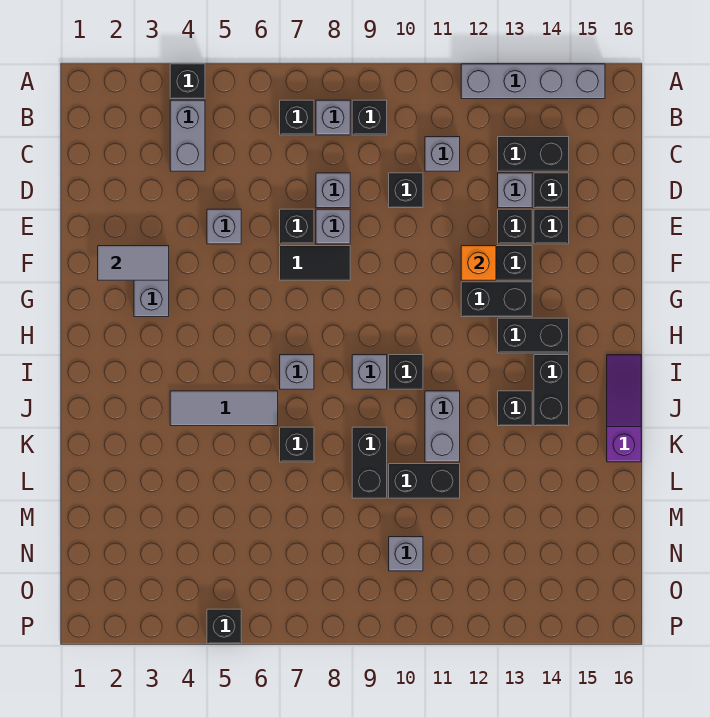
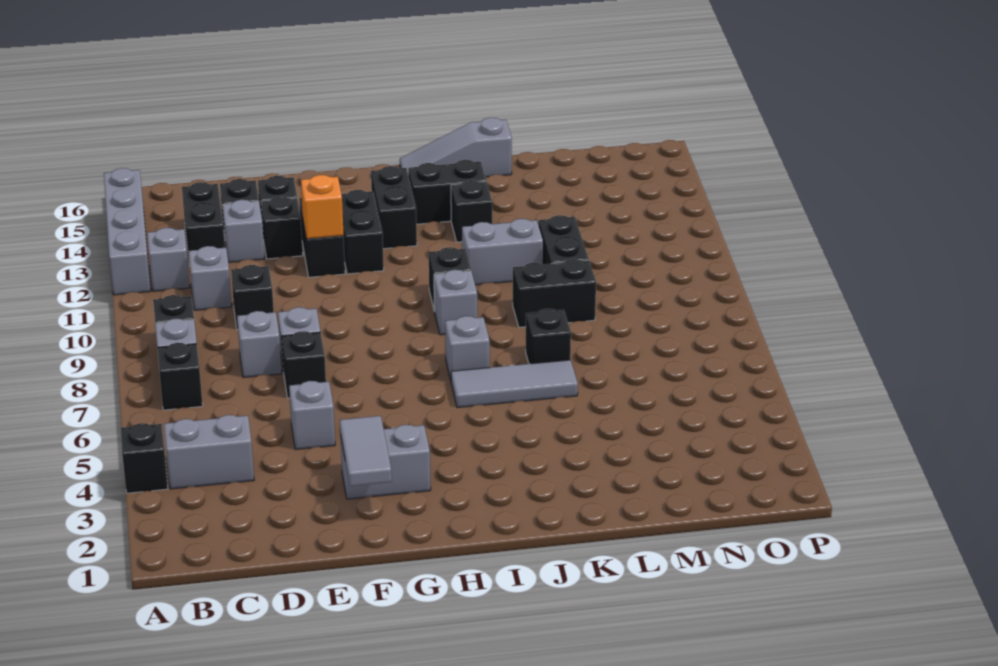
black tile F7:F8 level 1 -> none
purple slope I16:K16 level 1 top K -> grey slope I16:K16 level 1 top K
grey tile J4:J6 level 1 -> grey tile I6:K6 level 1
grey brick N10 level 1 -> grey brick B12 level 1
black brick P5 level 1 -> none

